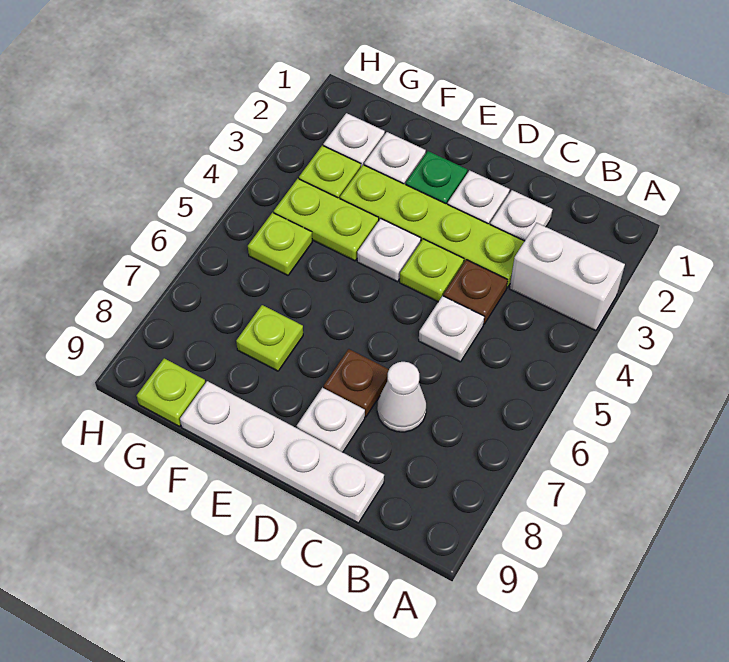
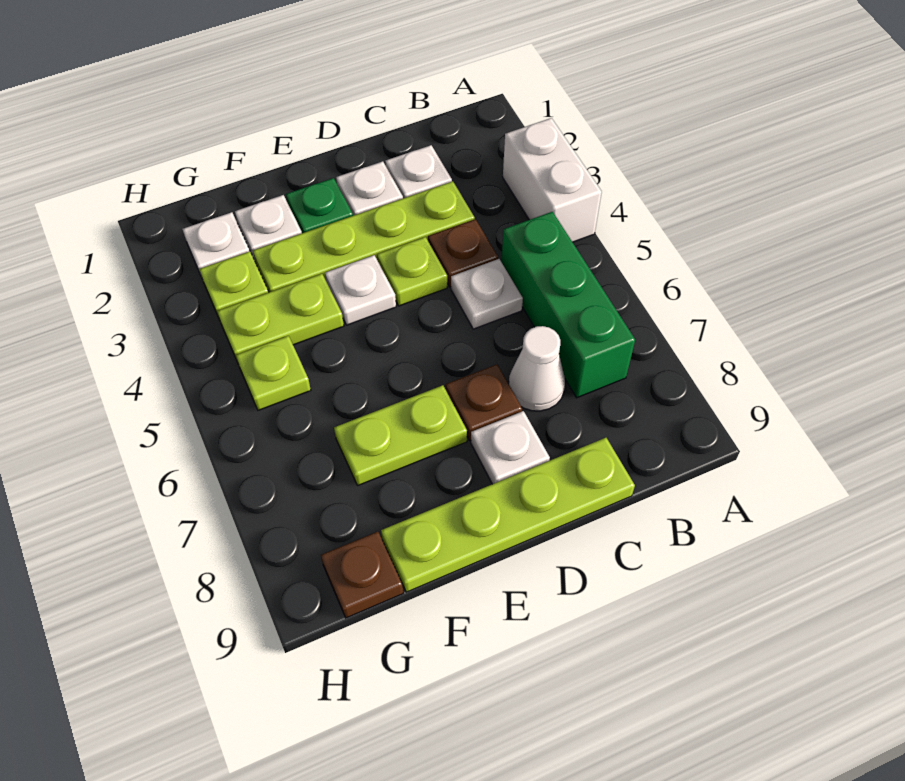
white brick A3:B3 level 1 -> white brick A3:A4 level 1
none -> green brick B5:B7 level 1
white plate C9:F9 level 1 -> lime plate C9:F9 level 1
lime plate F7 level 1 -> lime plate E7:F7 level 1
lime plate G9 level 1 -> brown plate G9 level 1

